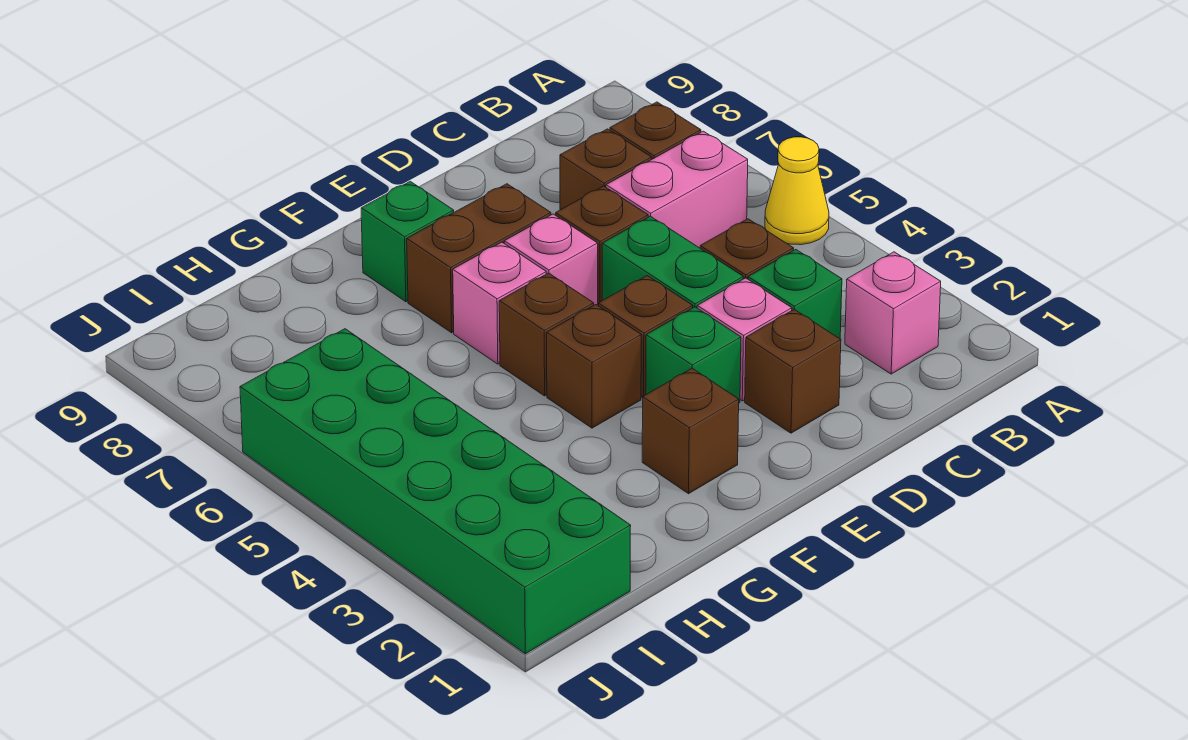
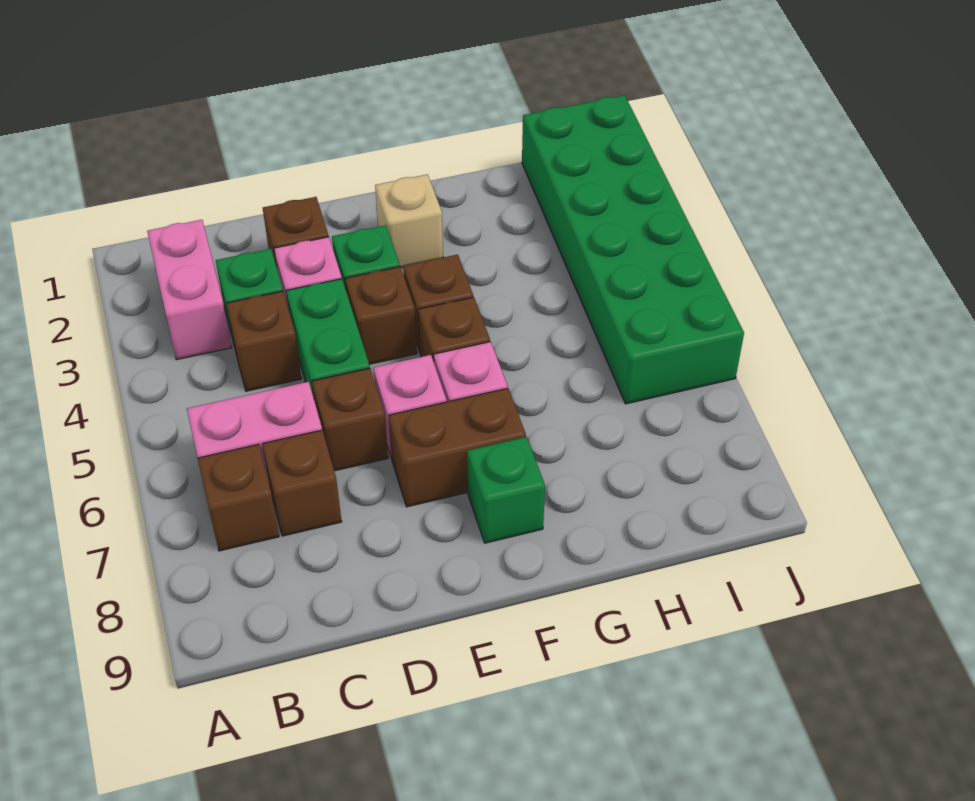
yellow cone A5 level 1 -> none
pink brick B2 level 1 -> pink brick B2:B3 level 1
brown brick F2 level 1 -> tan brick F2 level 1

